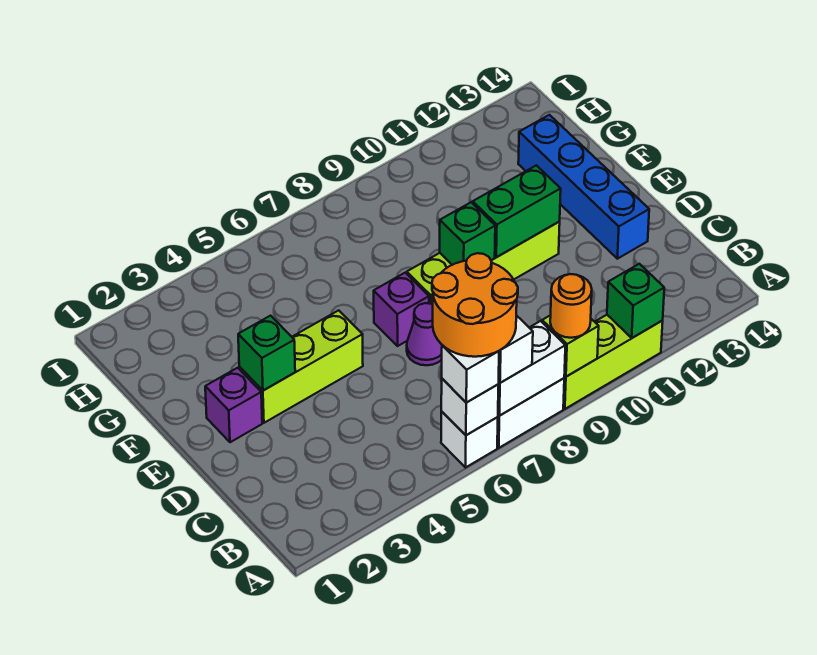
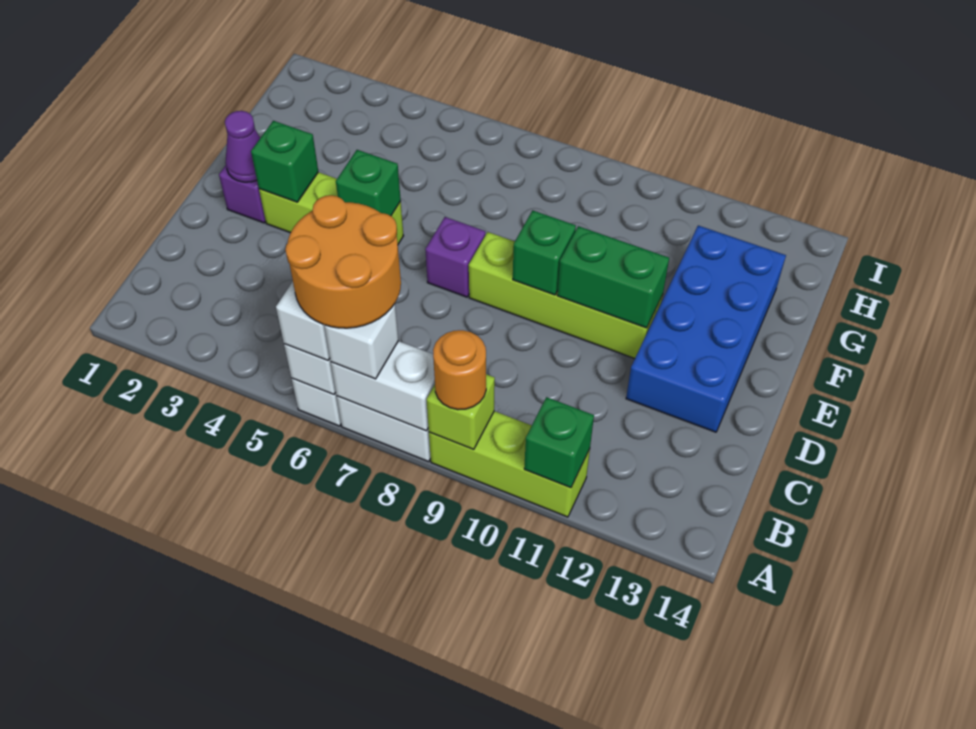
purple cone D7 level 1 -> purple cone E2 level 2
blue brick D13:G13 level 1 -> blue brick D12:G13 level 1
none -> green brick E5 level 2

